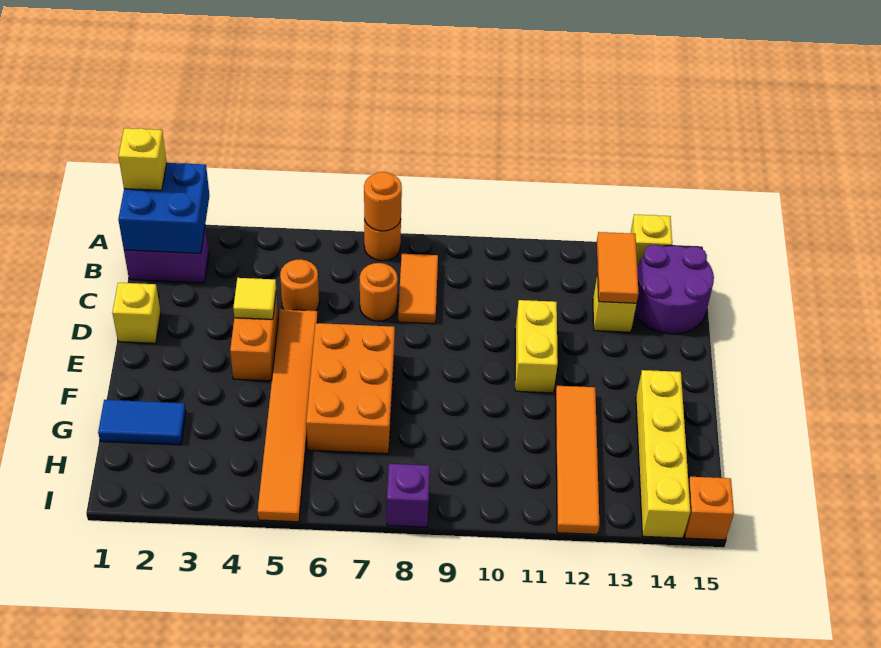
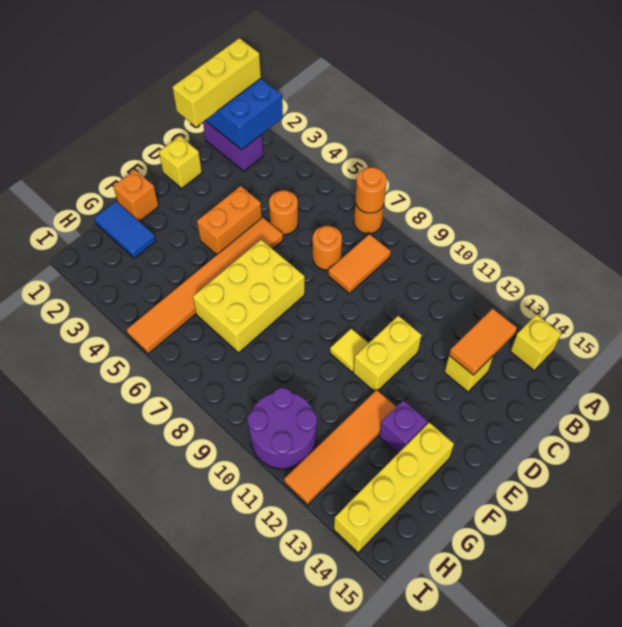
yellow brick A1 level 3 -> yellow brick A1:C1 level 3
purple round brick B14:C15 level 1 -> purple round brick H10:I11 level 1
yellow tile D4 level 2 -> yellow tile E10 level 1
orange brick E6:G7 level 1 -> yellow brick E6:G7 level 1
purple brick I8 level 1 -> purple brick F13 level 1
orange brick I15 level 1 -> orange brick F1 level 1

